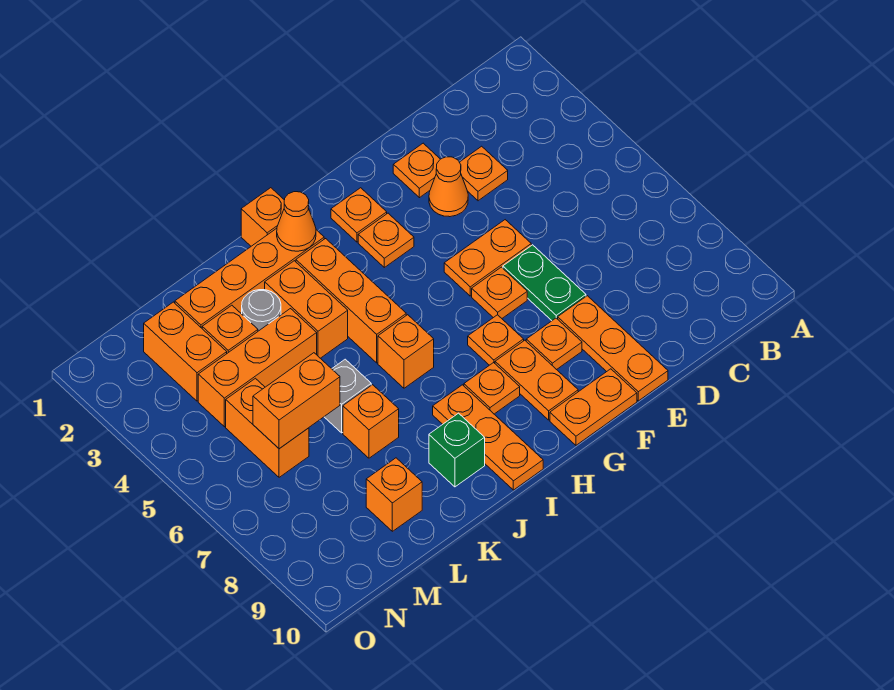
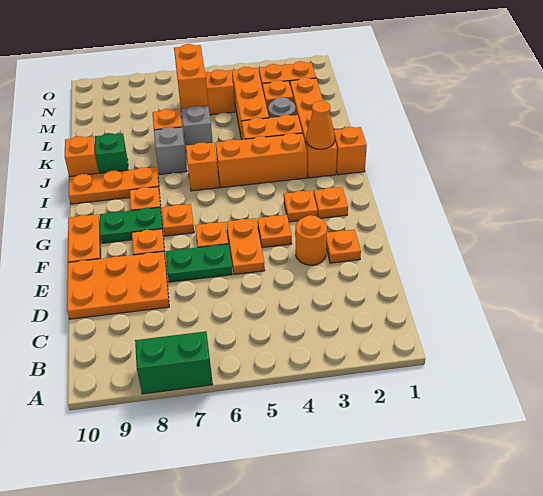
none -> green brick A7:A8 level 1
orange plate D3 level 1 -> orange plate F4 level 1
orange cone E3 level 1 -> orange round brick E3 level 1
orange plate E8:E10 level 1 -> orange plate D8:E10 level 1
orange plate G8:G9 level 1 -> green plate G8:G9 level 1
none -> grey brick J7 level 1
orange brick L9 level 1 -> orange brick J10 level 1

